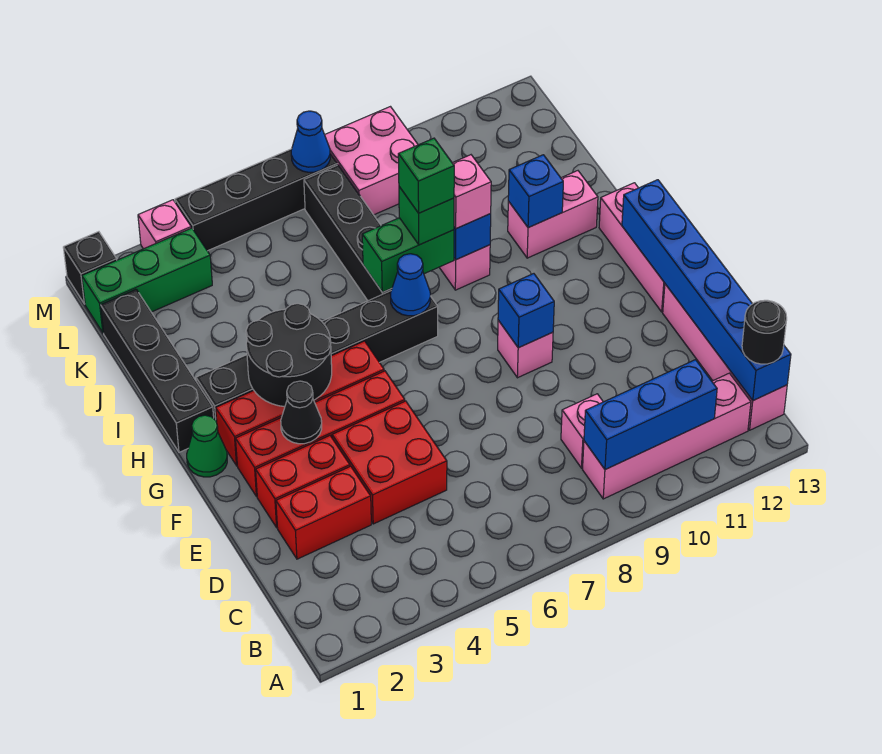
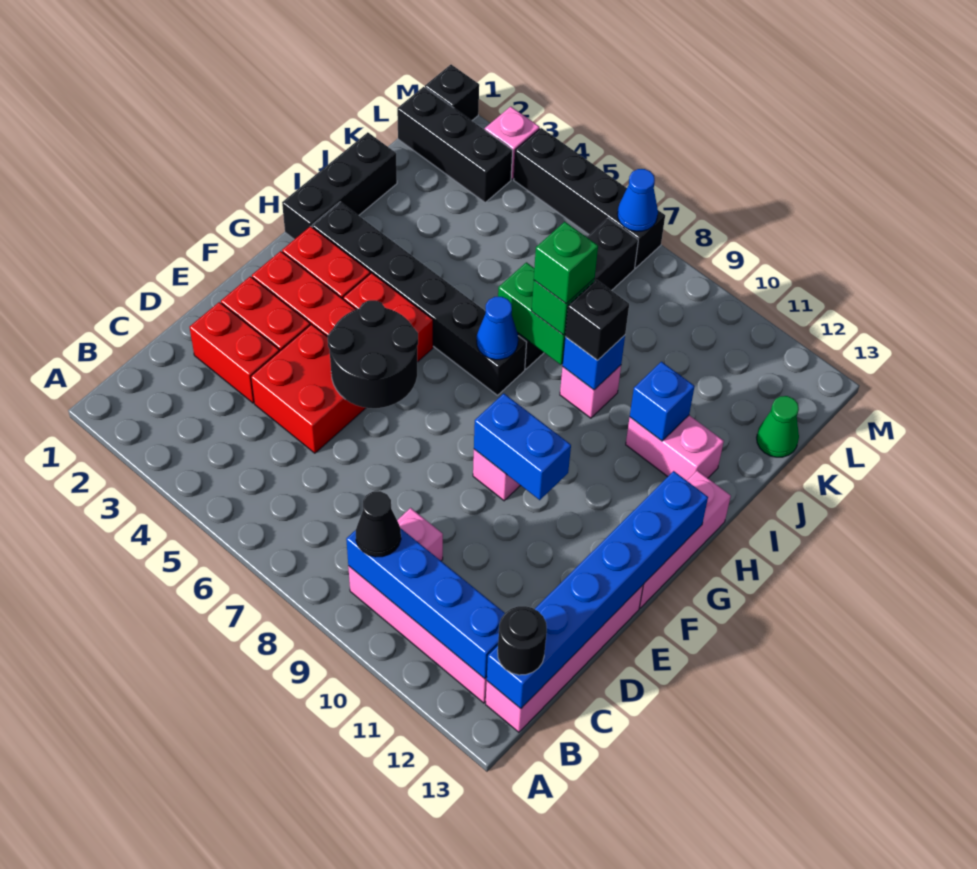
blue brick B9:B11 level 2 -> blue brick B9:B12 level 2
black cone F3 level 2 -> black cone B9 level 3
blue brick F9 level 2 -> blue brick F9:F10 level 2
green cone G1 level 1 -> green cone K13 level 1
black round brick G3:H4 level 2 -> black round brick E5:F6 level 2
black brick H1:K1 level 1 -> black brick H1:J1 level 1
pink brick I9 level 3 -> black brick I9 level 3
green brick L1:L3 level 1 -> black brick L1:L3 level 1
pink brick L8:M9 level 1 -> none

